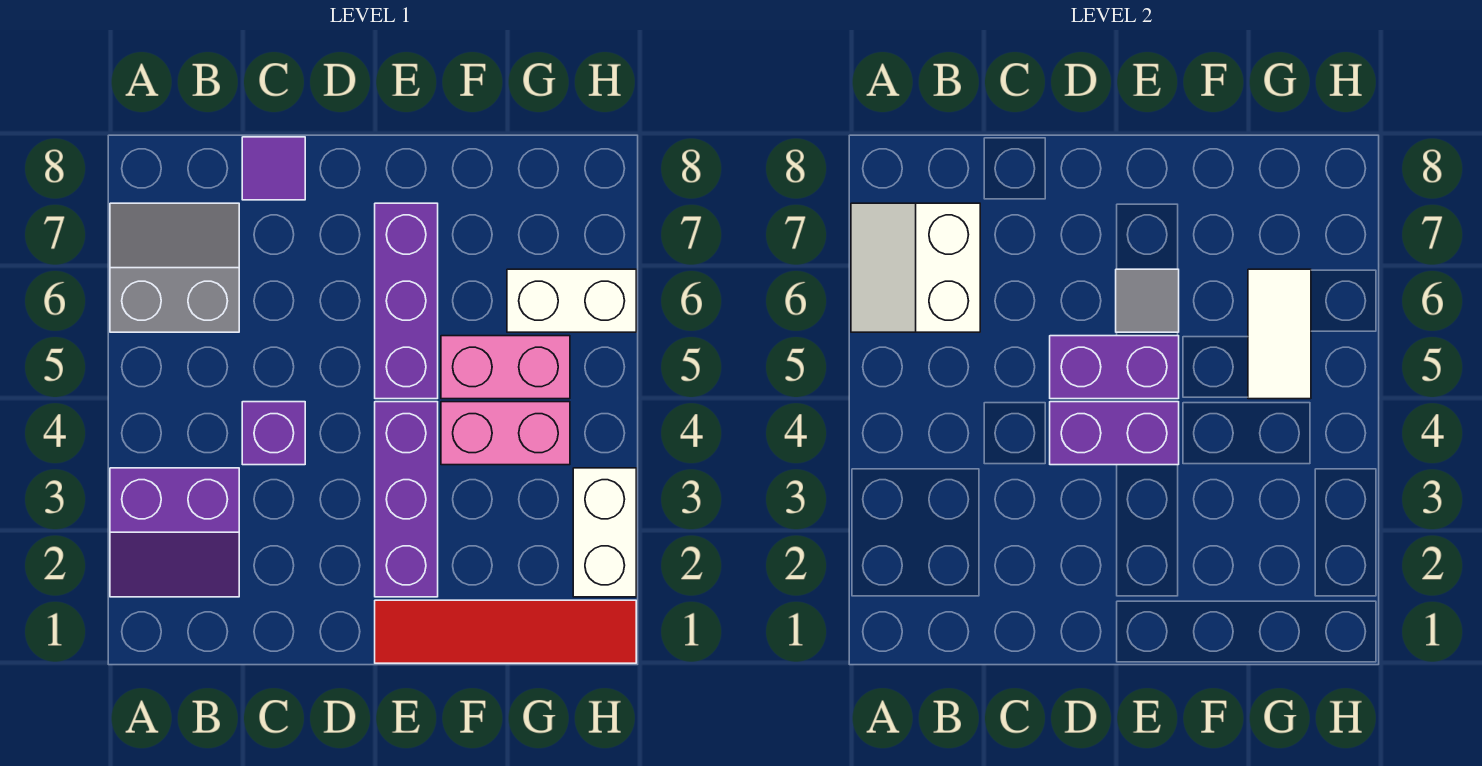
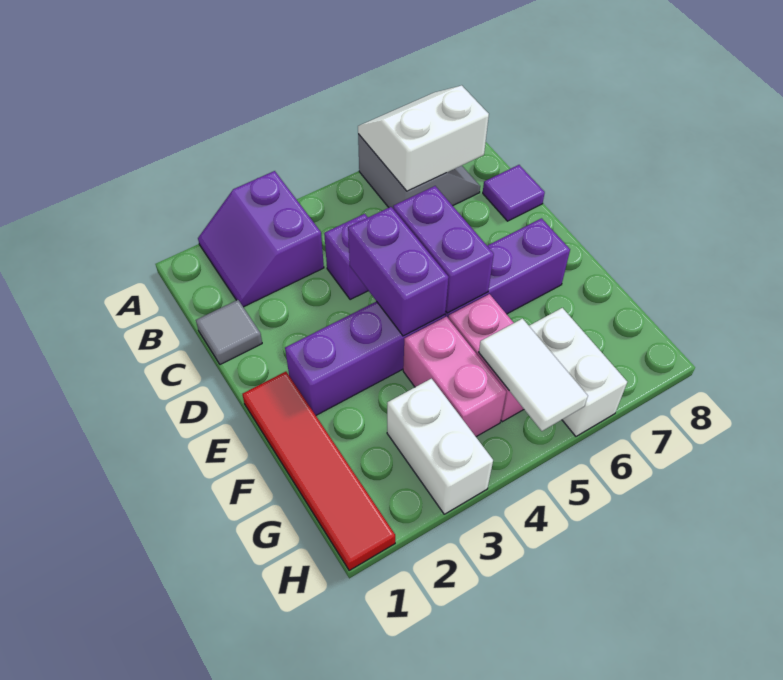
grey tile E6 level 2 -> grey tile C1 level 1
white tile G5:G6 level 2 -> white tile G5:H5 level 2
white brick H2:H3 level 1 -> white brick G3:H3 level 1

